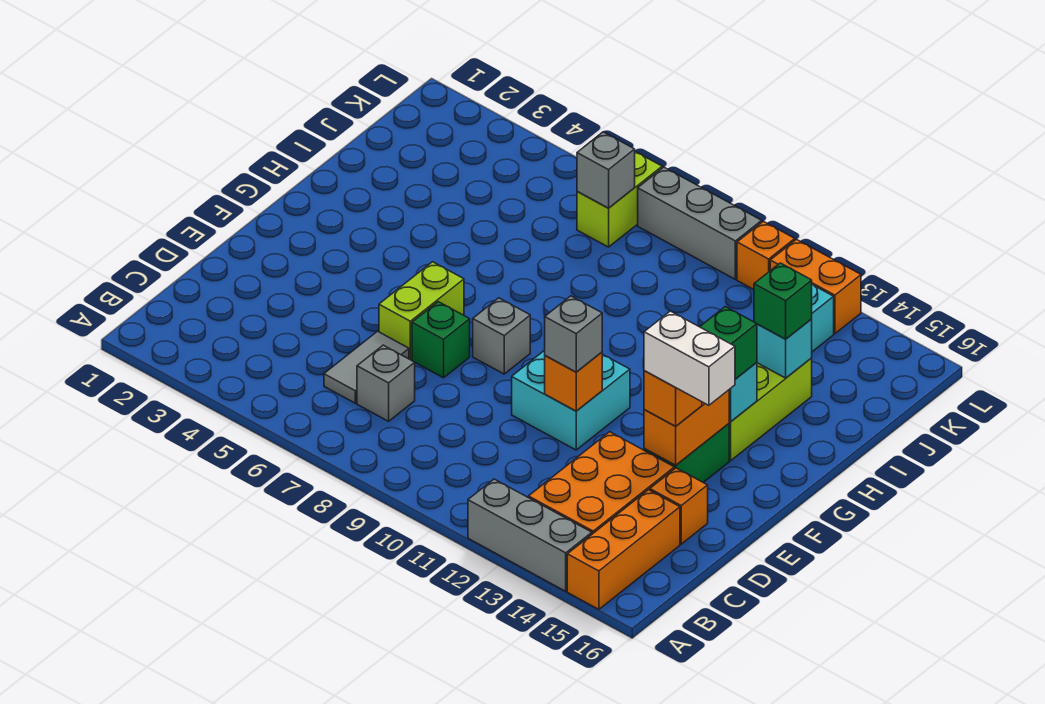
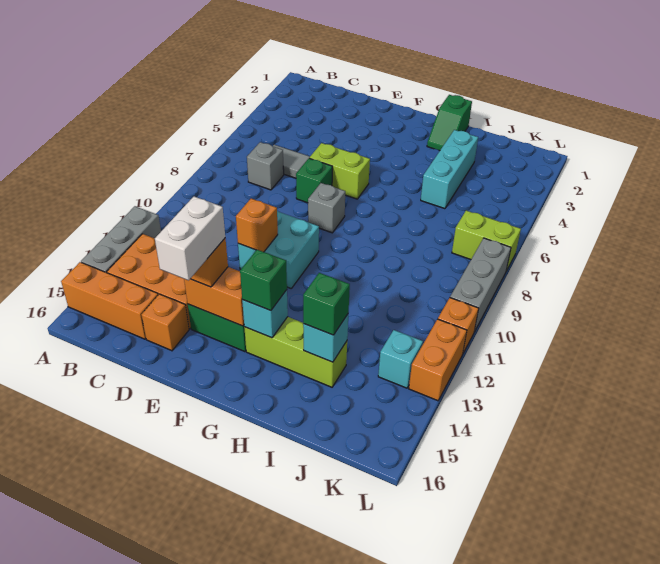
grey brick E11 level 3 -> none
none -> green slope H1:H2 level 1 top 1
none -> cyan brick I3:I5 level 1
grey brick K7 level 2 -> none

